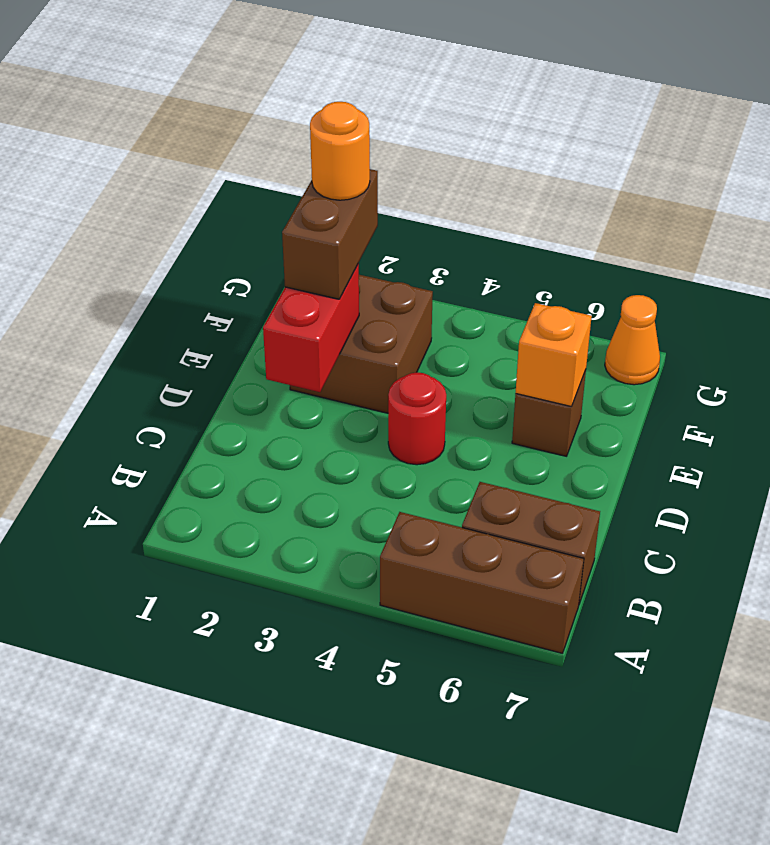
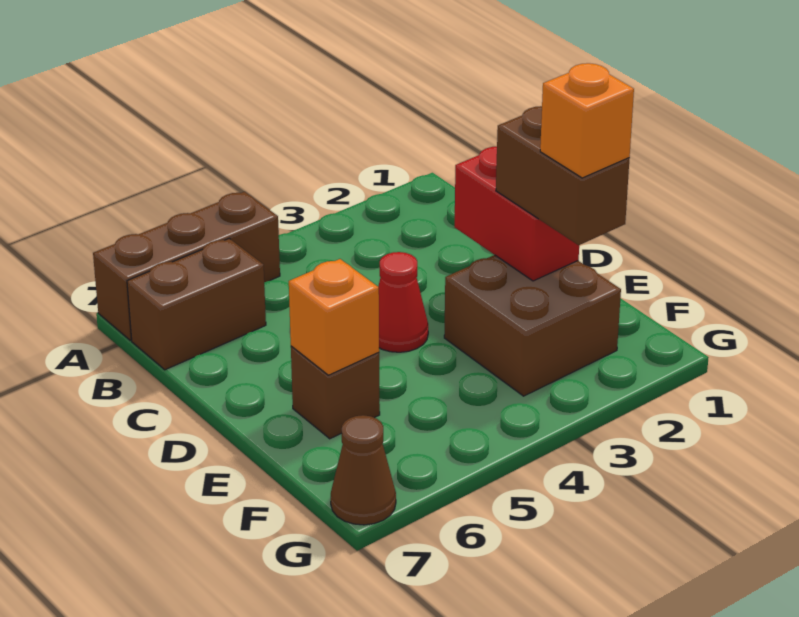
red round brick D4 level 1 -> red cone D4 level 1
orange round brick F2 level 4 -> orange brick F2 level 4
orange cone G7 level 1 -> brown cone G7 level 1

